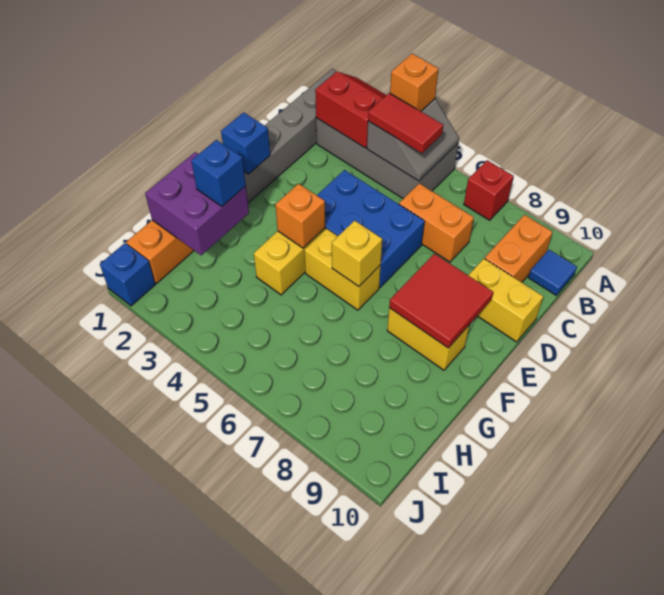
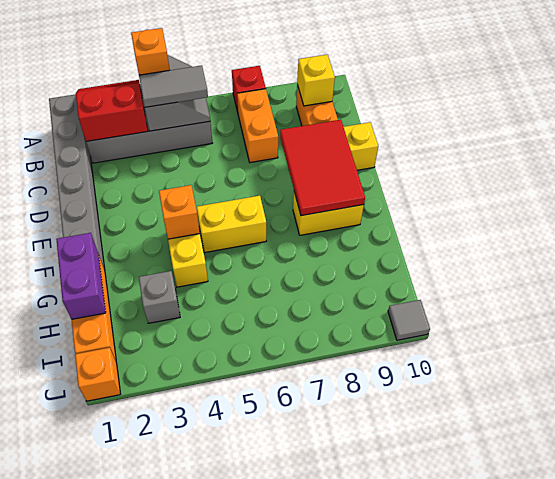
red tile B4:B5 level 3 -> grey tile B4:B5 level 3
blue tile B10 level 1 -> none
orange brick C6:C7 level 1 -> orange brick B7:C7 level 1
blue brick D4:E6 level 1 -> none
blue brick E1 level 2 -> none
red tile E8:F9 level 2 -> red tile D8:F9 level 2
yellow brick F6 level 2 -> yellow brick B9 level 2
purple brick G1:H2 level 2 -> purple brick G1:H1 level 2
blue brick G2 level 3 -> none
none -> grey brick H3 level 1
blue brick J1 level 1 -> orange brick J1 level 1
none -> grey tile J10 level 1

